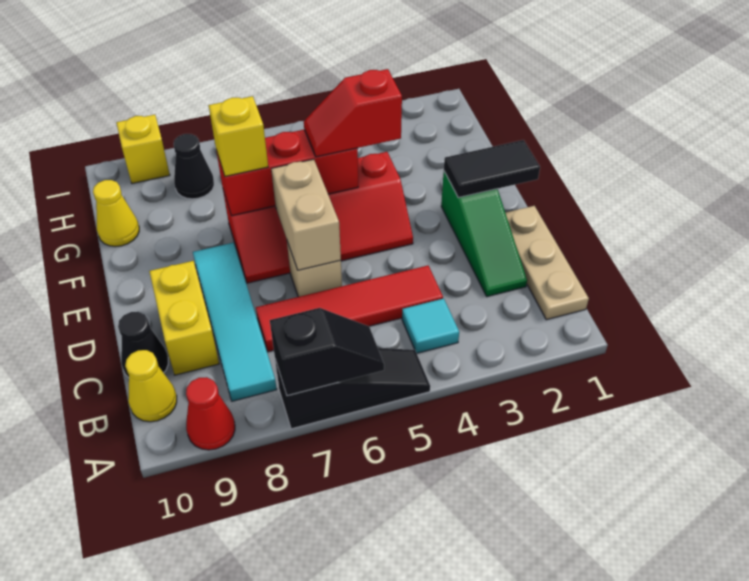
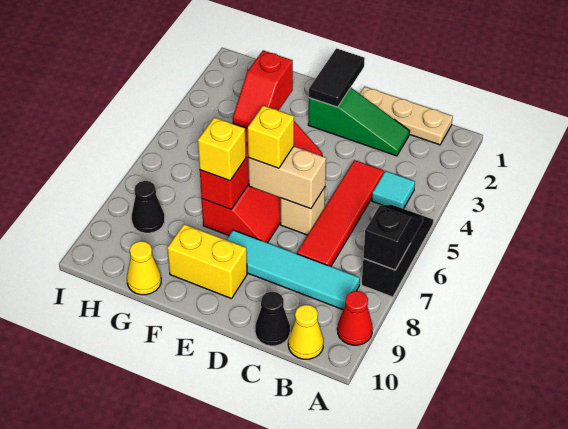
yellow brick C9:D9 level 1 -> yellow brick E9:F9 level 1
yellow brick I9 level 1 -> yellow brick E6 level 3

